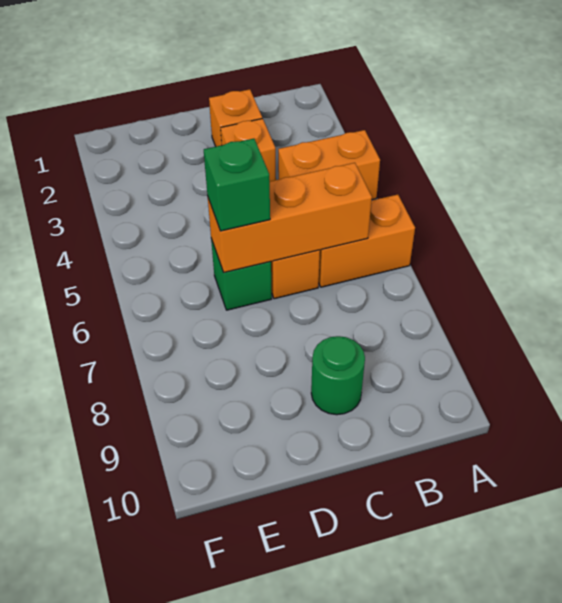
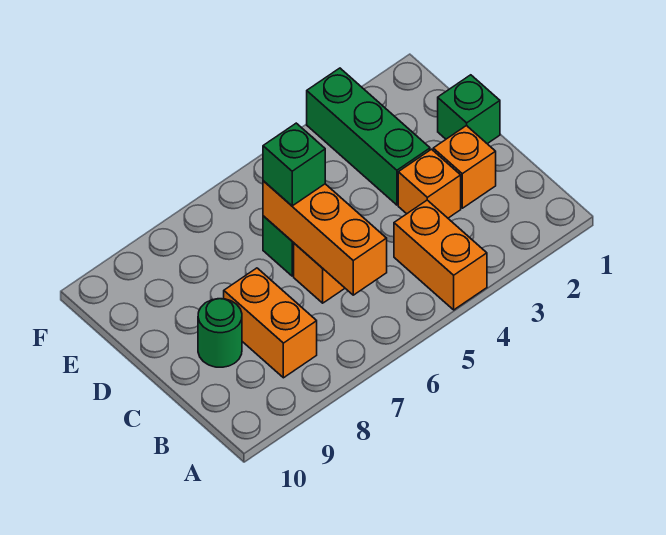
orange brick A6:B6 level 1 -> orange brick B8:C8 level 1
none -> green brick D1 level 1
none -> green brick D3:F3 level 1

